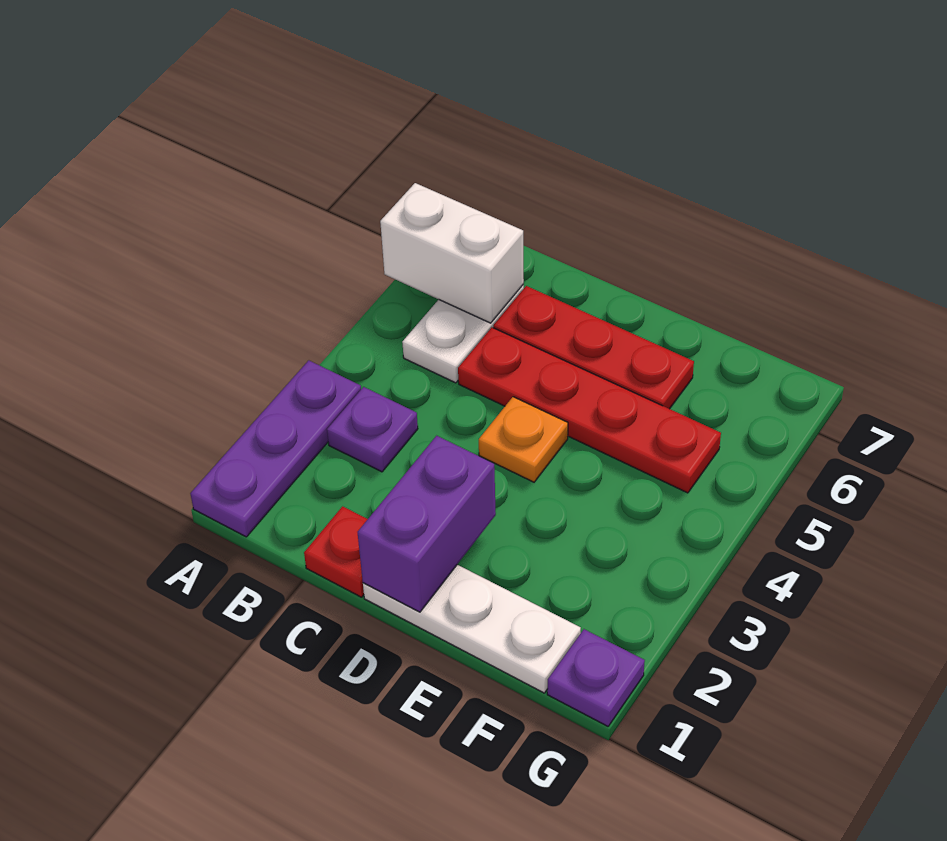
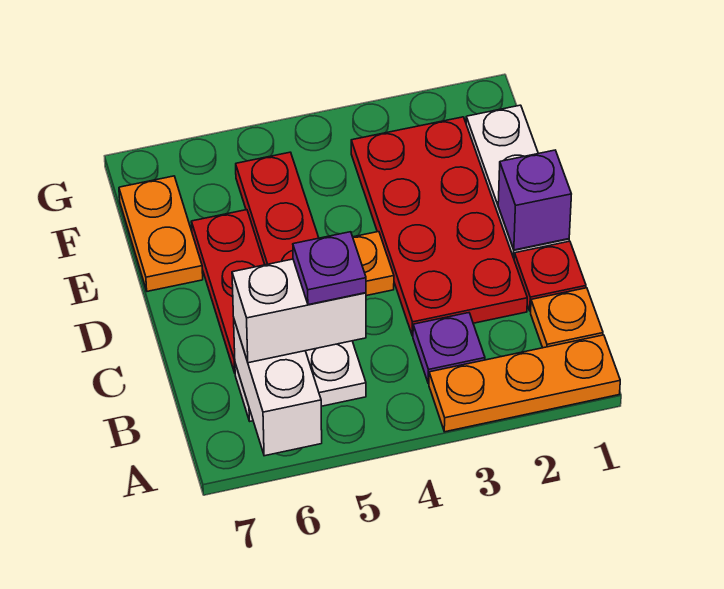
purple plate A1:A3 level 1 -> orange plate A1:A3 level 1
none -> orange plate B1 level 1
none -> white brick B5:B6 level 3
none -> red plate C2:F3 level 1
purple brick D1:D2 level 2 -> purple brick D1 level 2
none -> orange plate E7:F7 level 1
purple plate G1 level 1 -> purple plate B5 level 4

